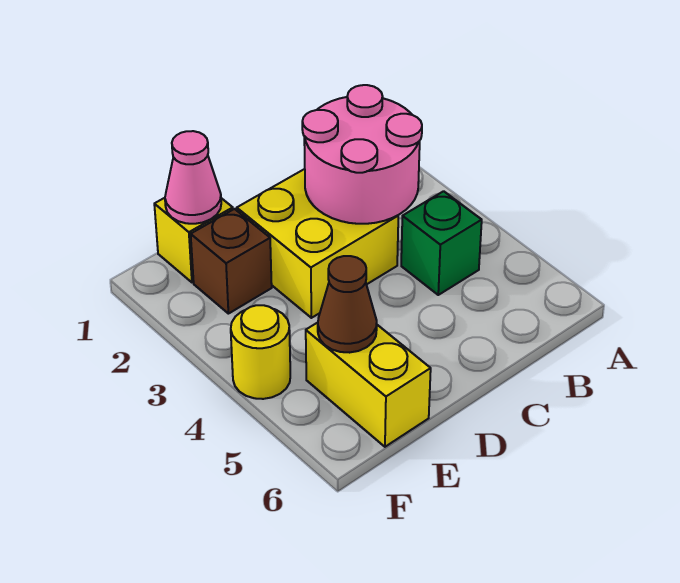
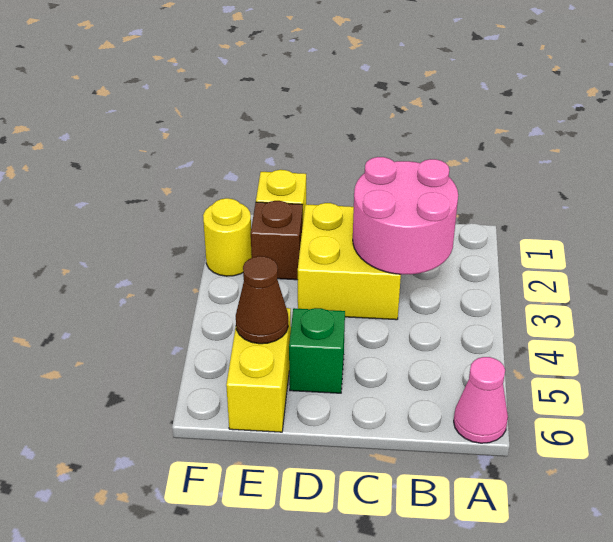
green brick B4 level 1 -> green brick D5 level 1
pink cone E1 level 2 -> pink cone A6 level 1
yellow round brick F4 level 1 -> yellow round brick F2 level 1

